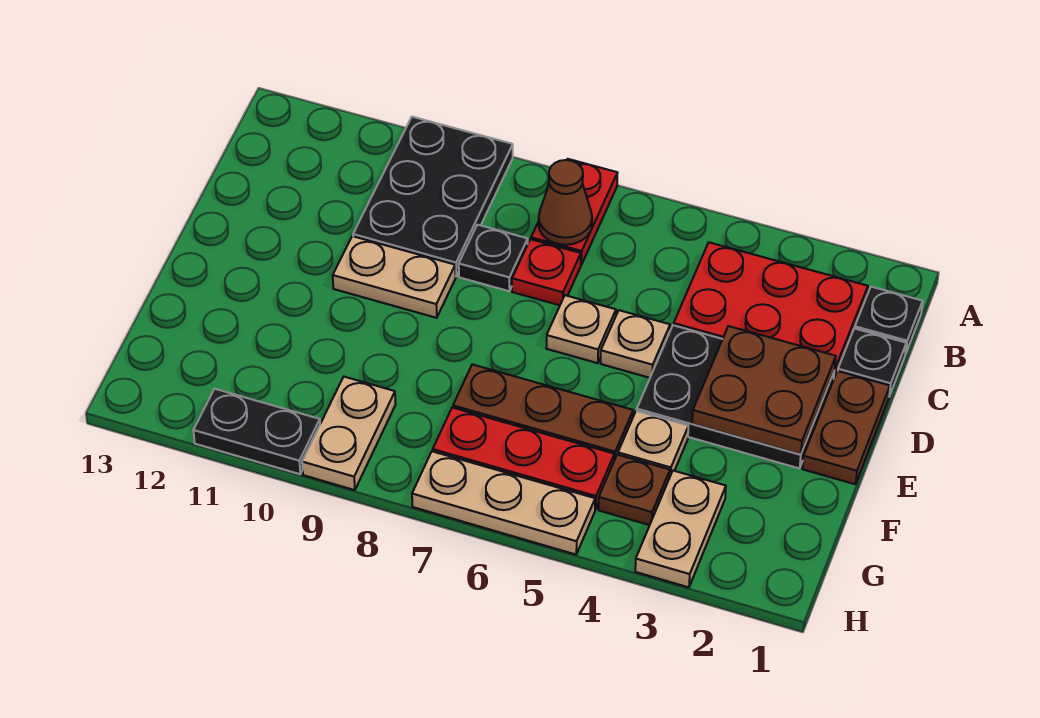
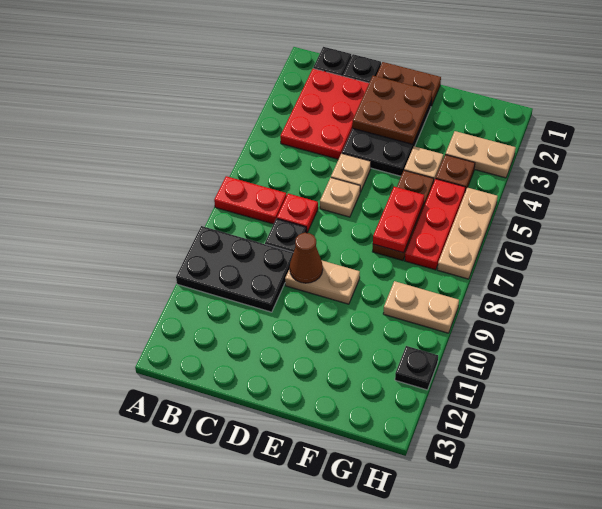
brown cone B7 level 2 -> brown cone D9 level 2
tan plate D9:D10 level 1 -> tan plate D9:E9 level 1
none -> red plate F6:F7 level 2
black plate H10:H11 level 1 -> black plate H11 level 1

